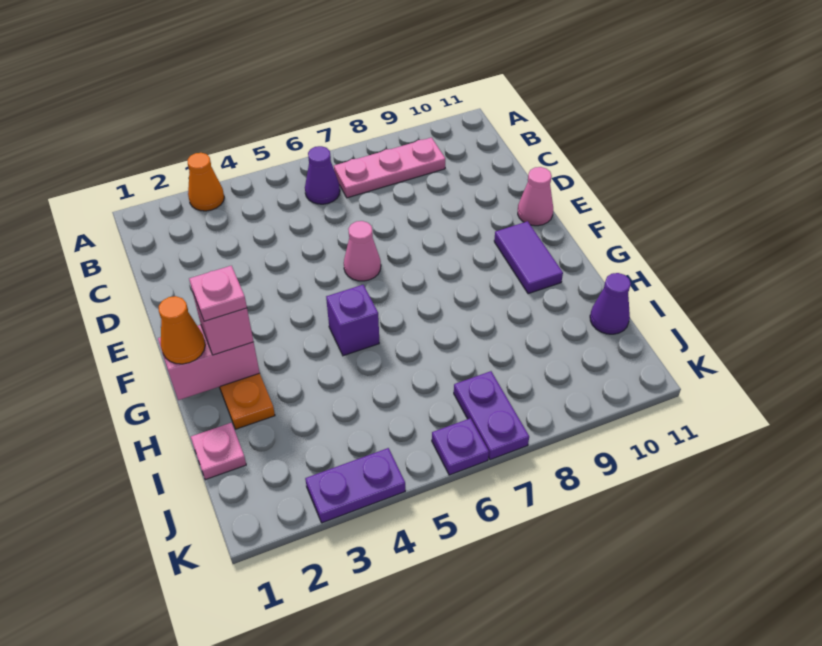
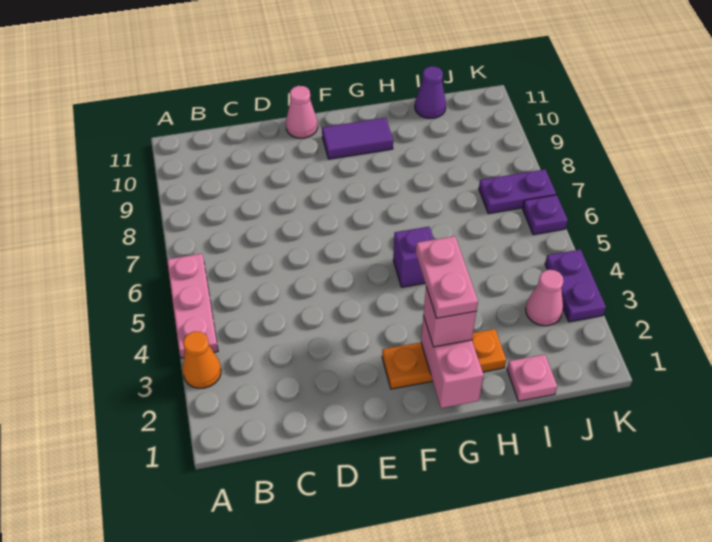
purple cone B6 level 1 -> none
pink plate B7:B9 level 1 -> pink plate A4:A6 level 1
pink cone E6 level 1 -> pink cone J3 level 1
orange cone G1 level 3 -> none
pink plate G2 level 4 -> pink plate G2:G3 level 4

